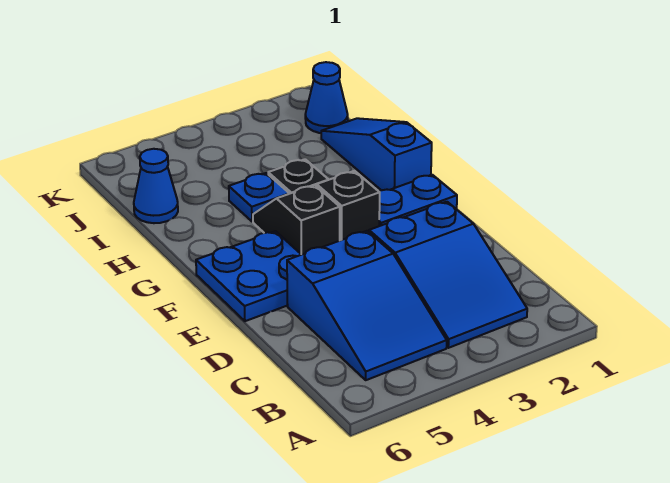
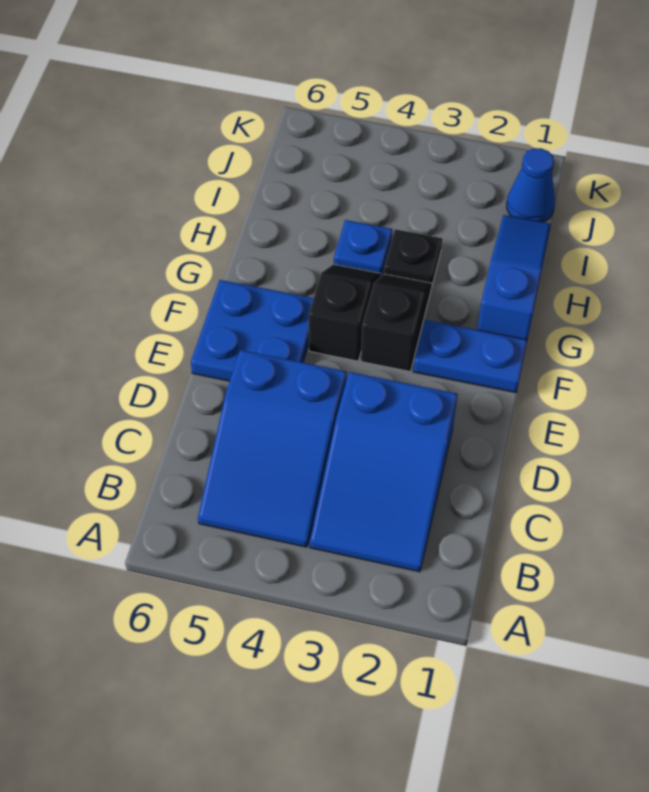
blue cone I6 level 1 -> none

